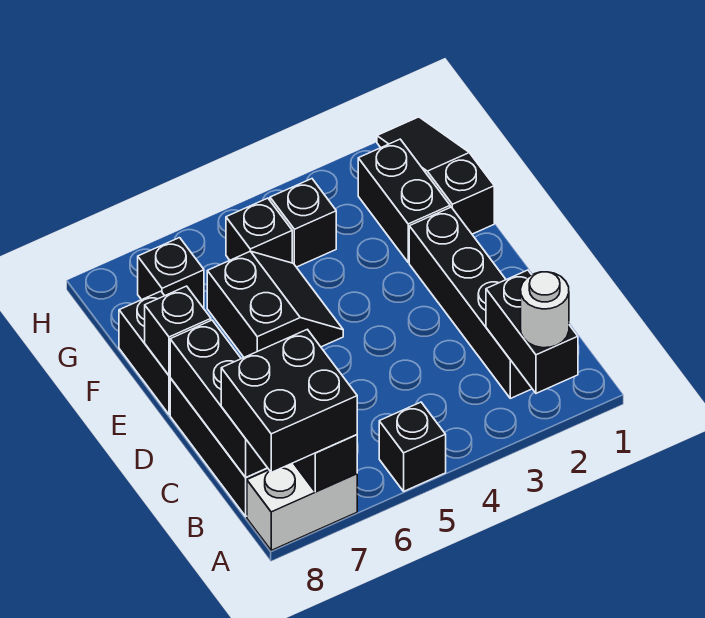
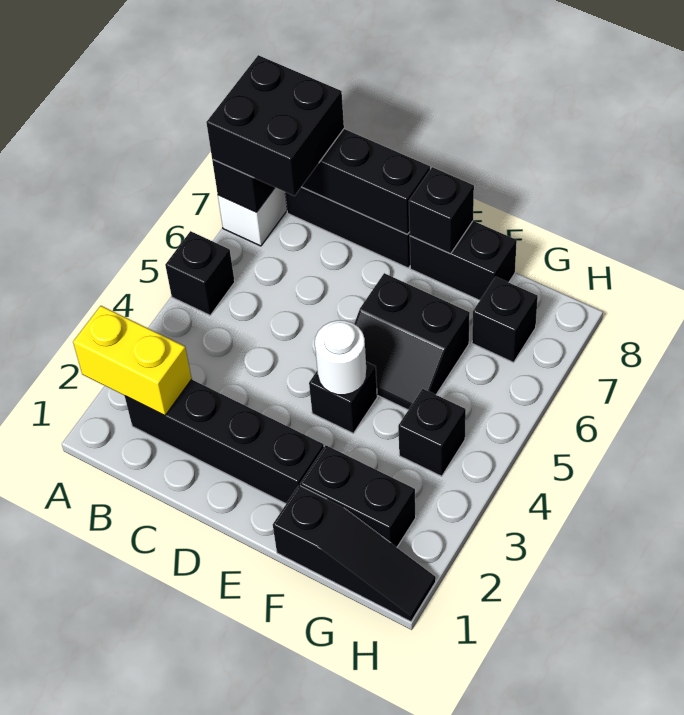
black brick A2:B2 level 2 -> yellow brick A2:B2 level 2
white round brick A2 level 3 -> white round brick E4 level 2
black brick G5 level 1 -> black brick E4 level 1

